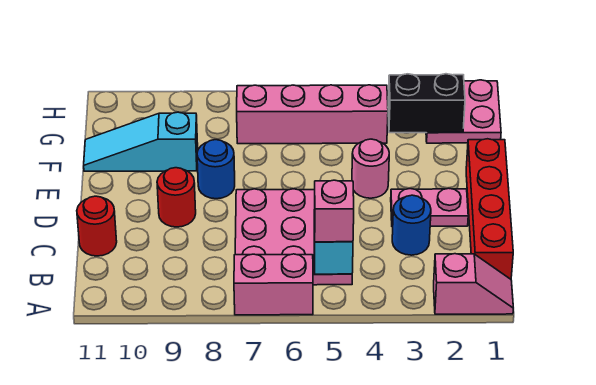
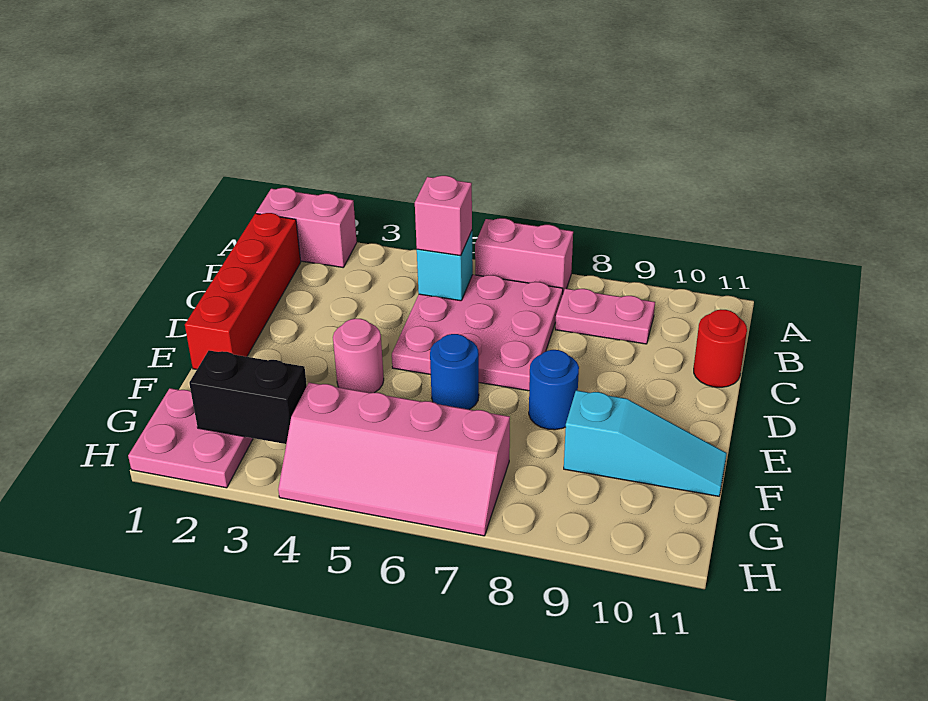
pink slope A1:A2 level 1 top 2 -> pink brick A1:A2 level 1
blue round brick C3 level 1 -> blue round brick E6 level 1
pink plate D2:D3 level 1 -> pink plate B8:B9 level 1
red round brick D9 level 1 -> none

